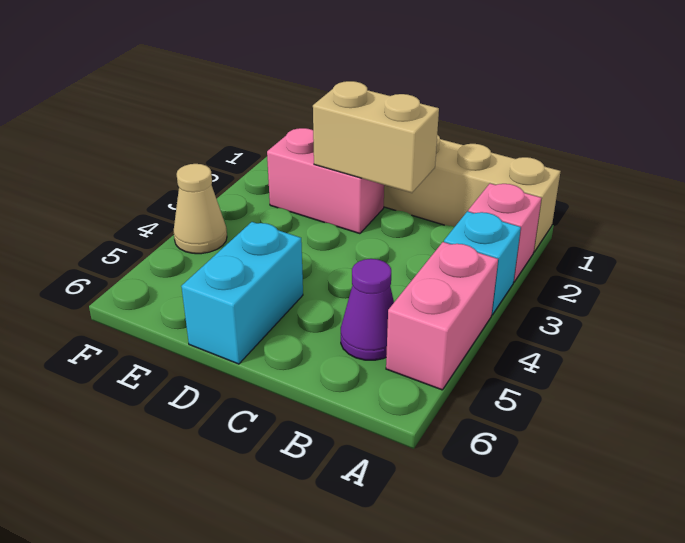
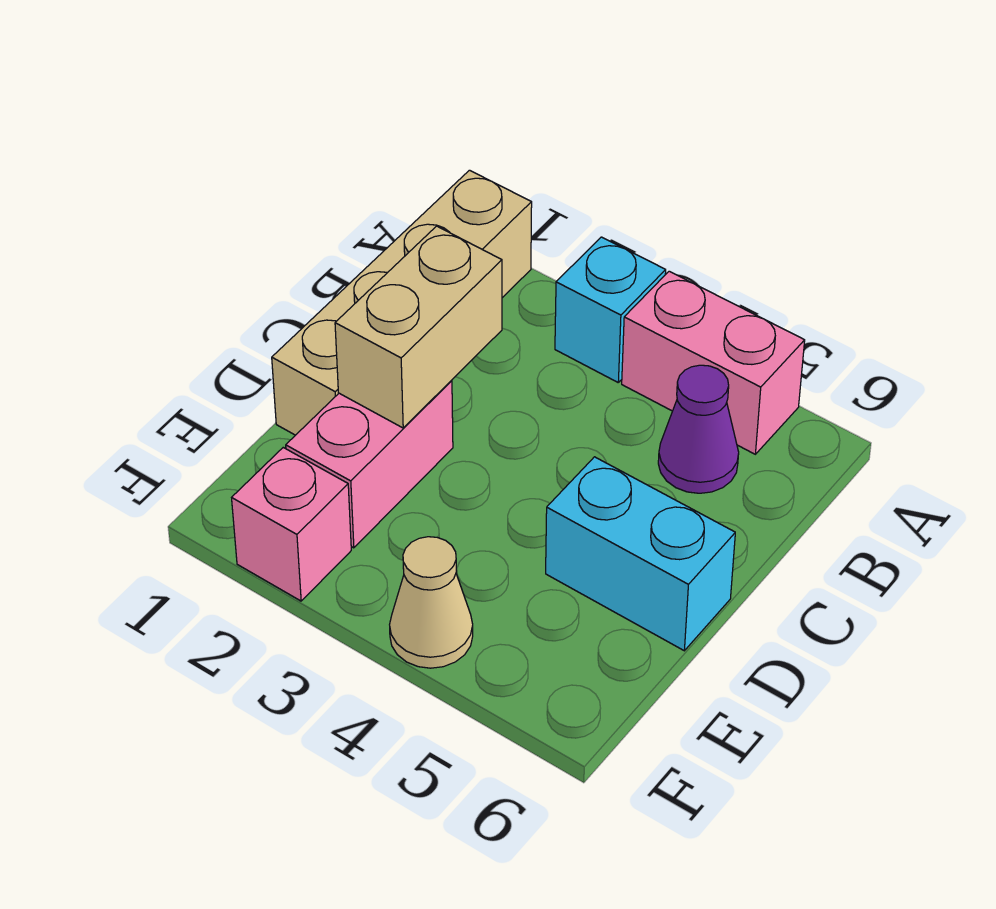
pink brick A2 level 1 -> pink brick F2 level 1

